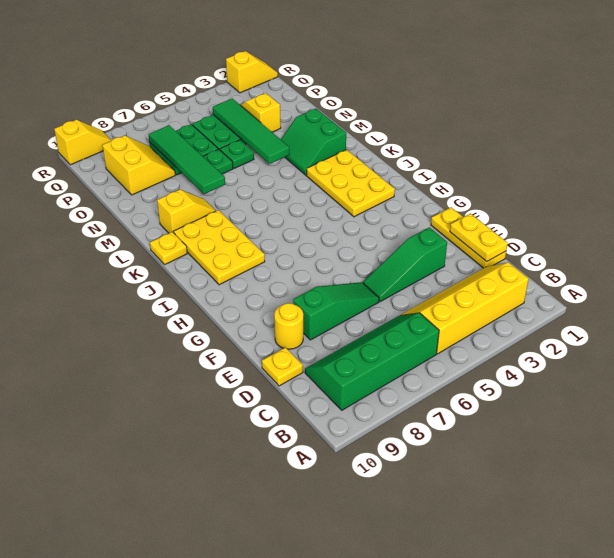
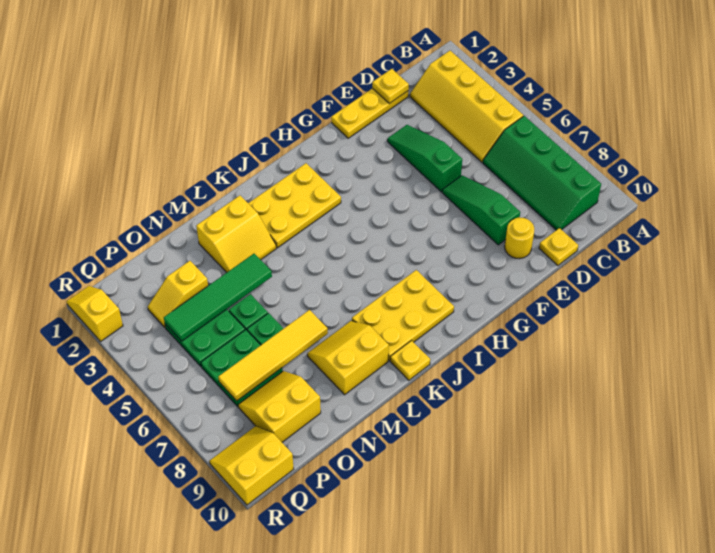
yellow plate D1:E1 level 2 -> yellow plate D1 level 2
green slope E3:E5 level 1 top 3 -> green slope E3:E5 level 1 top 5
green slope L2:M3 level 1 top 2 -> yellow slope L2:M3 level 1 top 2
yellow slope L8:L9 level 1 top 9 -> yellow slope L8:M9 level 1 top 9
green tile M7:P7 level 2 -> yellow tile M7:P7 level 2
yellow slope R9:R10 level 1 top 10 -> yellow slope Q9:R10 level 1 top 10

